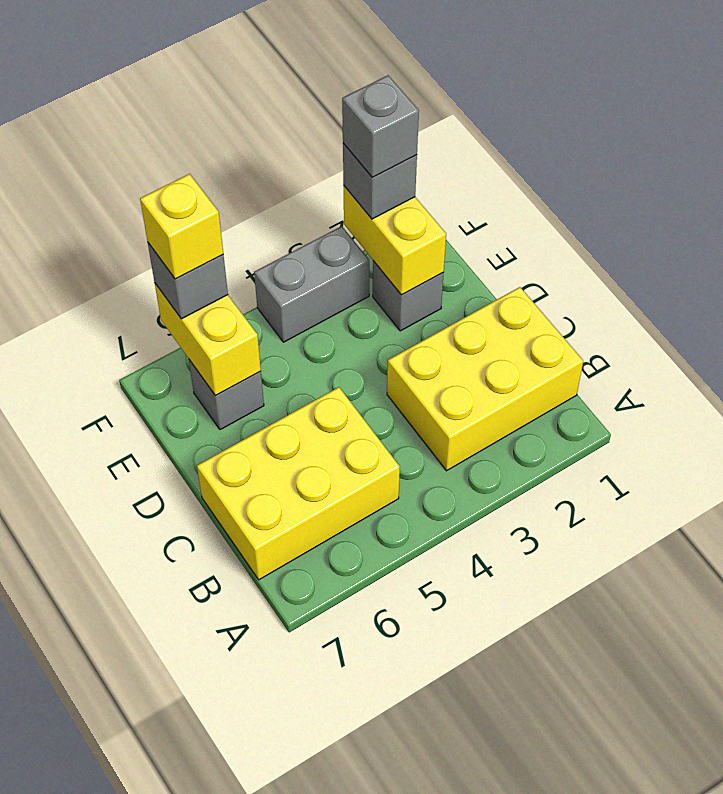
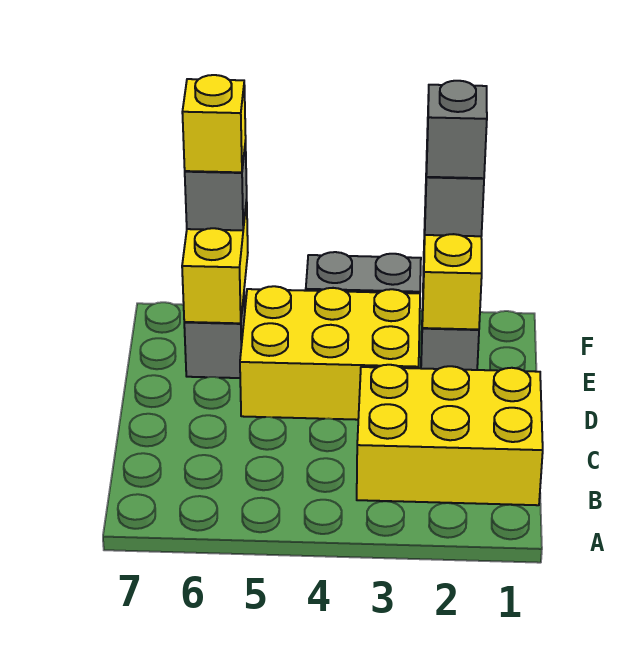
yellow brick B5:C7 level 1 -> yellow brick D3:E5 level 1

